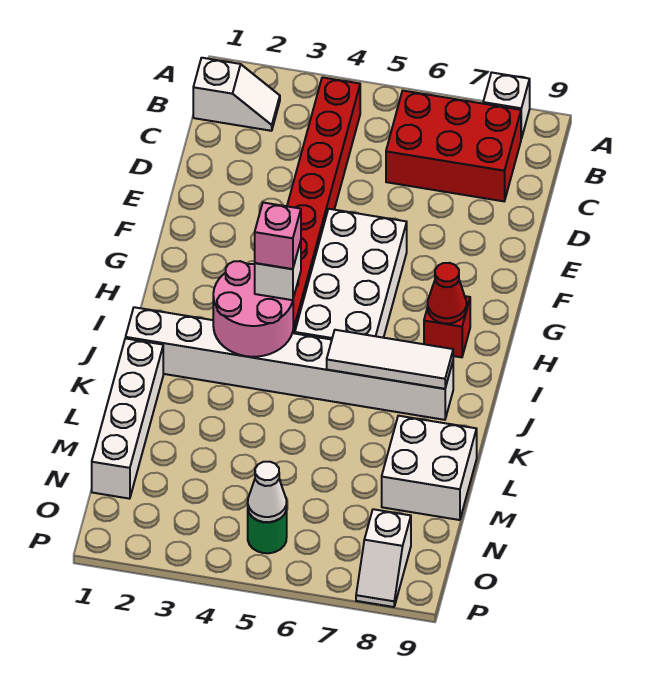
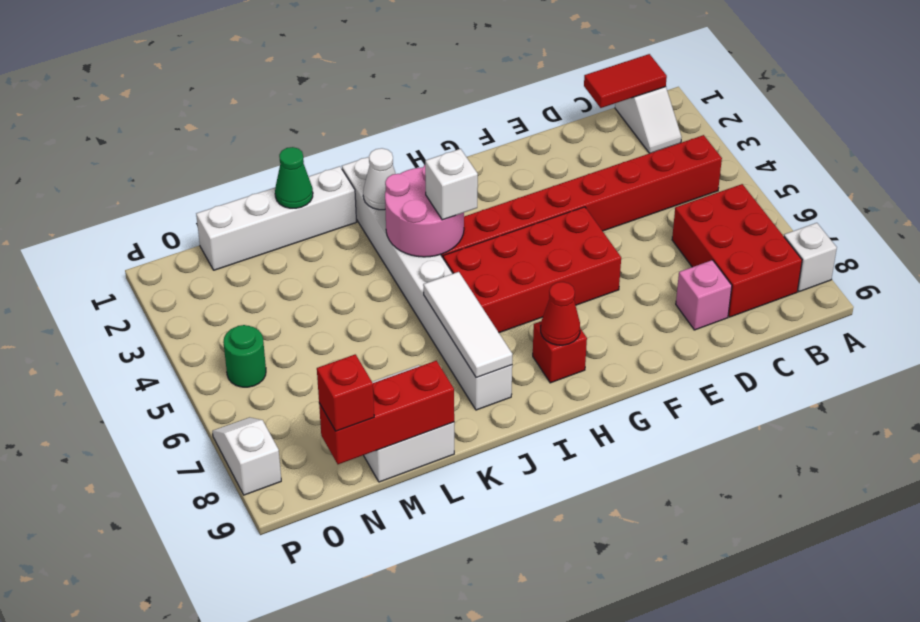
none -> red tile B1:C1 level 2
white brick F5:I6 level 1 -> red brick F5:I6 level 1
pink brick I4 level 4 -> pink brick D8 level 1
none -> green cone L1 level 2
none -> red brick L9:N9 level 2
none -> red brick N9 level 3
white cone O5 level 2 -> white cone J2 level 2
white slope O8:P8 level 1 top O -> white slope P7:P8 level 1 top 8

